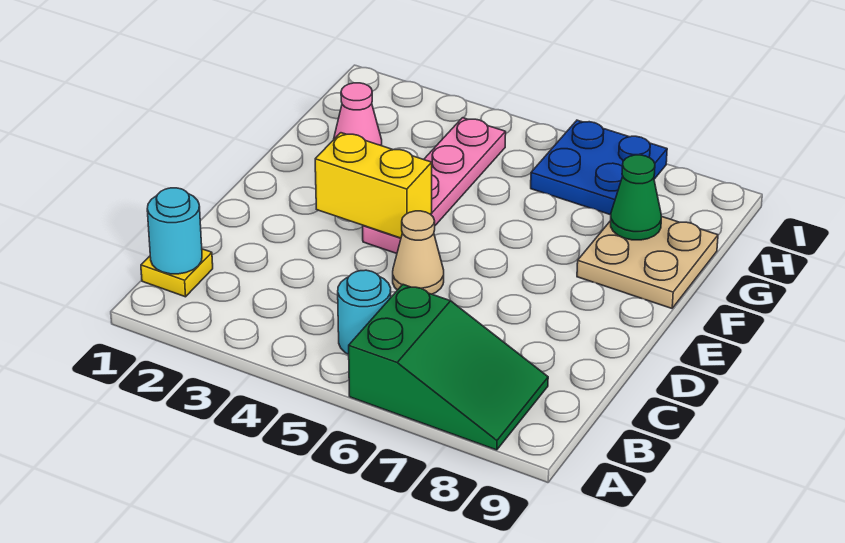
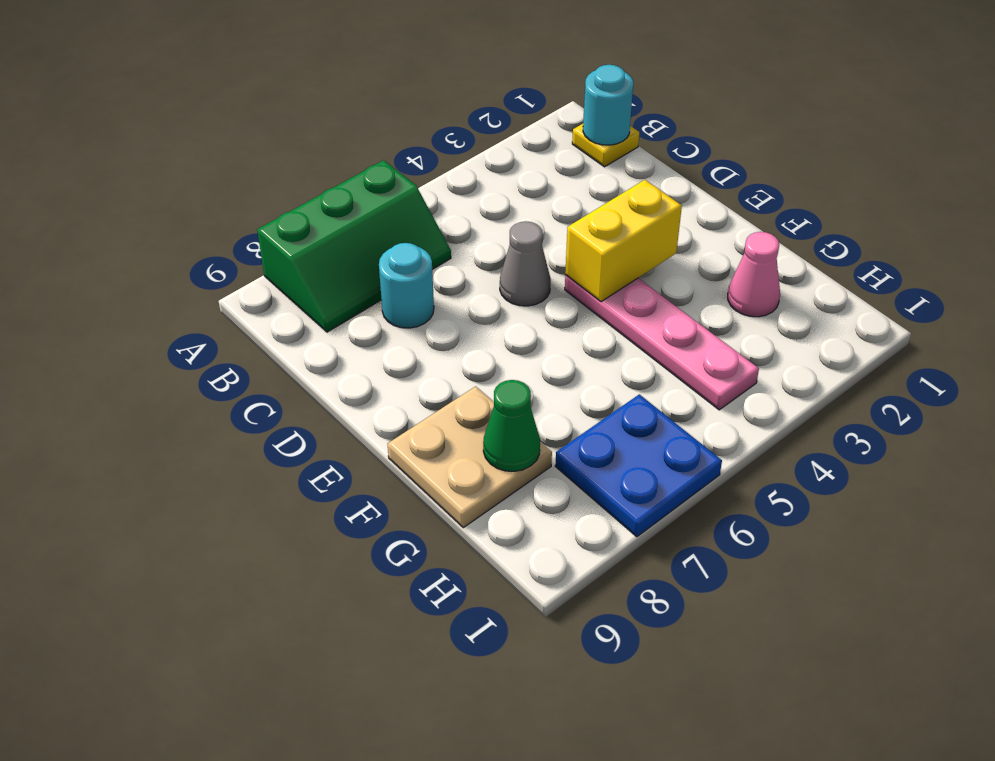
green slope A6:B8 level 1 top 6 -> green slope A6:B8 level 1 top A
cyan round brick B5 level 1 -> cyan round brick C7 level 1
tan cone D5 level 1 -> grey cone D5 level 1

